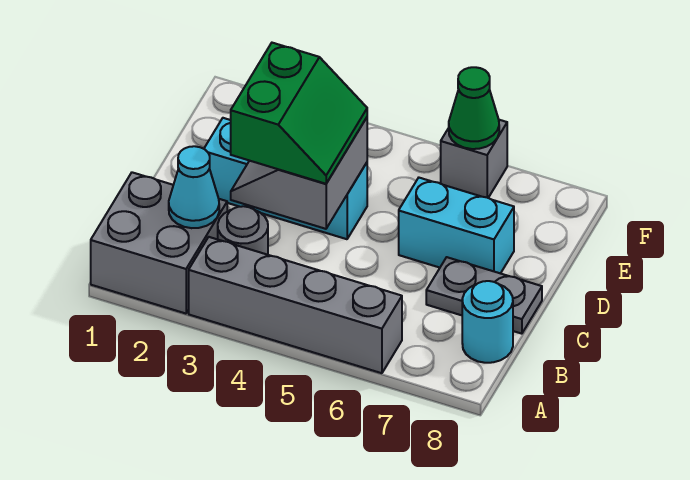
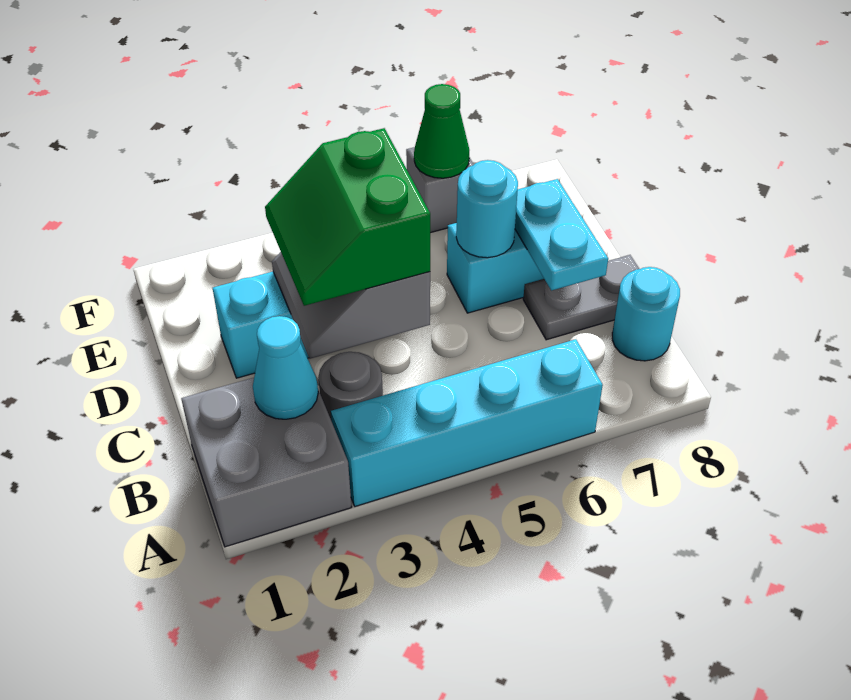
grey brick A3:A6 level 1 -> cyan brick A3:A6 level 1
green slope C3:D4 level 3 top 3 -> green slope C3:D4 level 3 top 4
none -> cyan plate C7:D7 level 2
none -> cyan round brick D6 level 2

